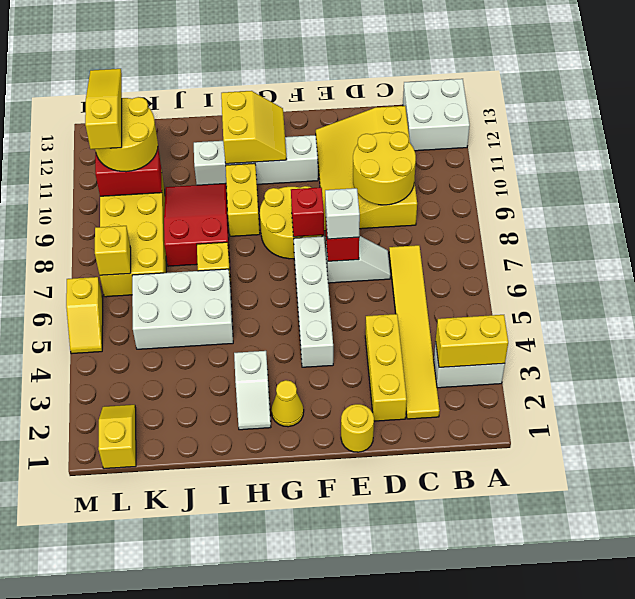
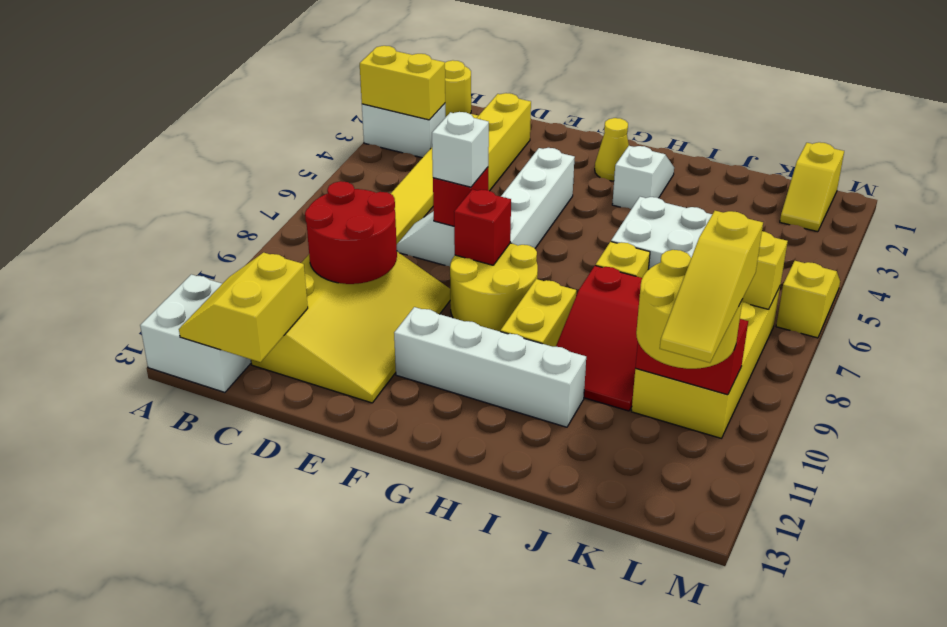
yellow round brick C9:D10 level 2 -> red round brick C9:D10 level 2
yellow round brick E1 level 1 -> yellow round brick B1 level 1
yellow slope G11:H12 level 2 top H -> yellow slope B12:C13 level 2 top C

